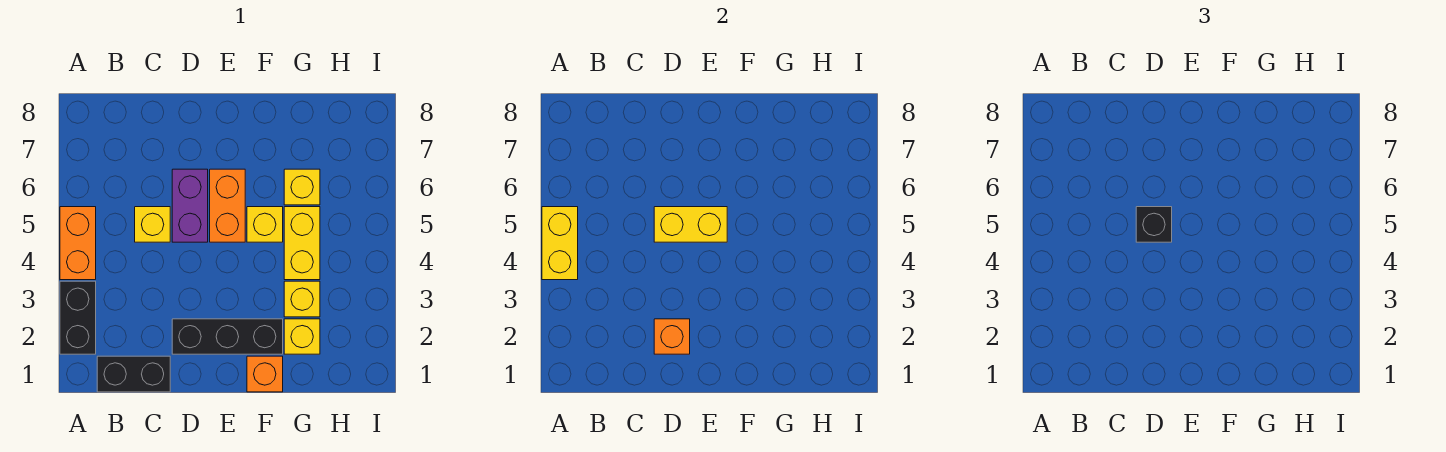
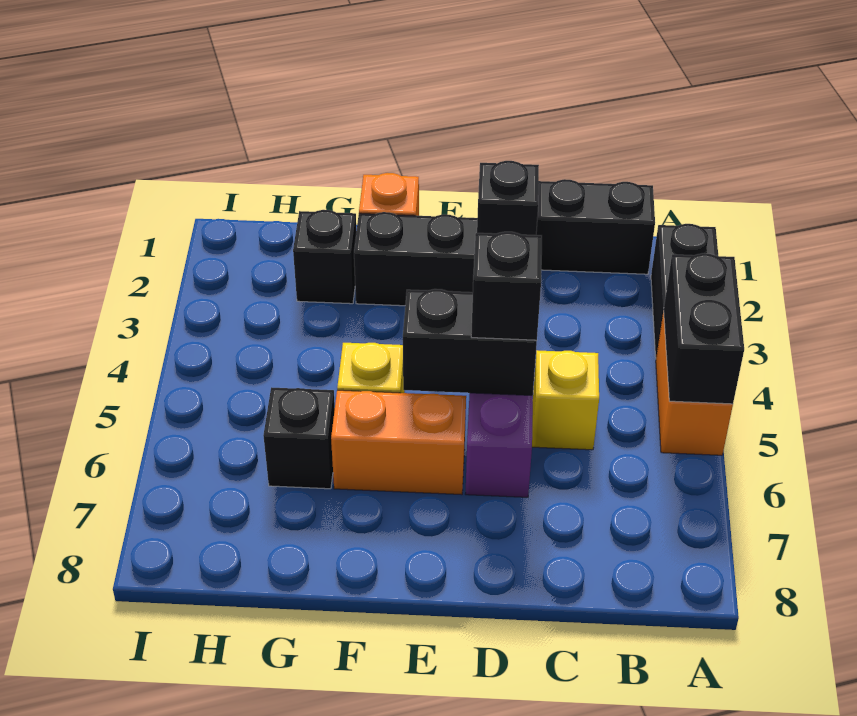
yellow brick A4:A5 level 2 -> black brick A4:A5 level 2
orange brick D2 level 2 -> black brick D2 level 2
yellow brick D5:E5 level 2 -> black brick D5:E5 level 2
orange brick E5:E6 level 1 -> orange brick E6:F6 level 1
yellow brick G2 level 1 -> black brick G2 level 1
yellow brick G3 level 1 -> none
yellow brick G4:G5 level 1 -> none
yellow brick G6 level 1 -> black brick G6 level 1

